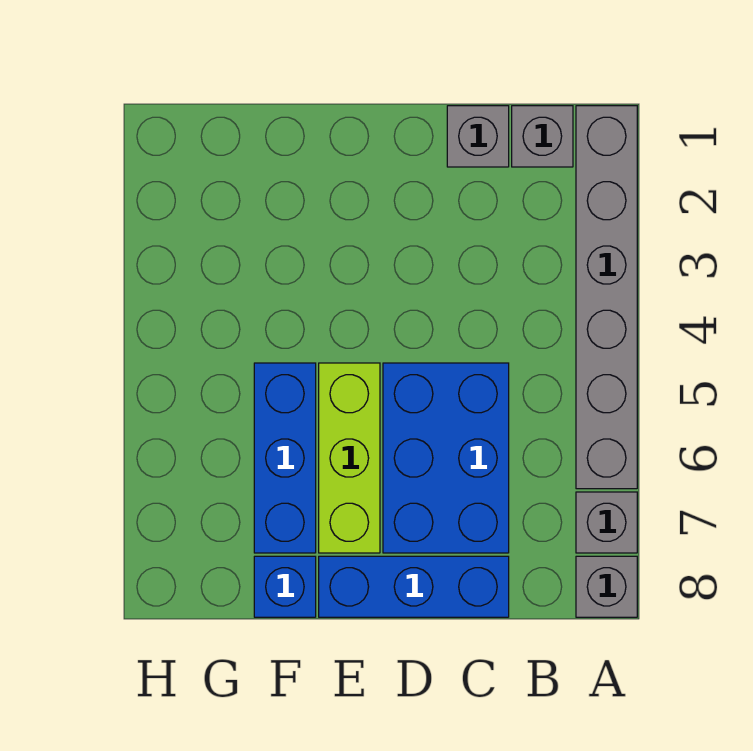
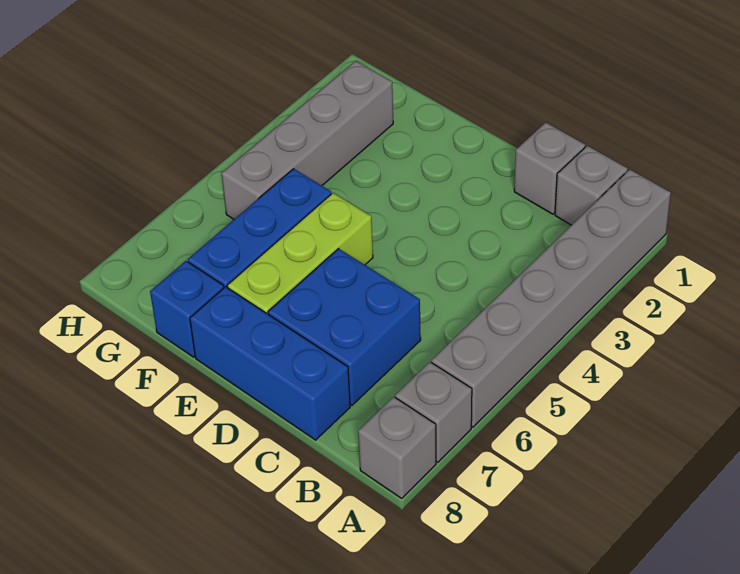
blue brick C5:D7 level 1 -> blue brick C6:D7 level 1
none -> grey brick G2:G5 level 1

